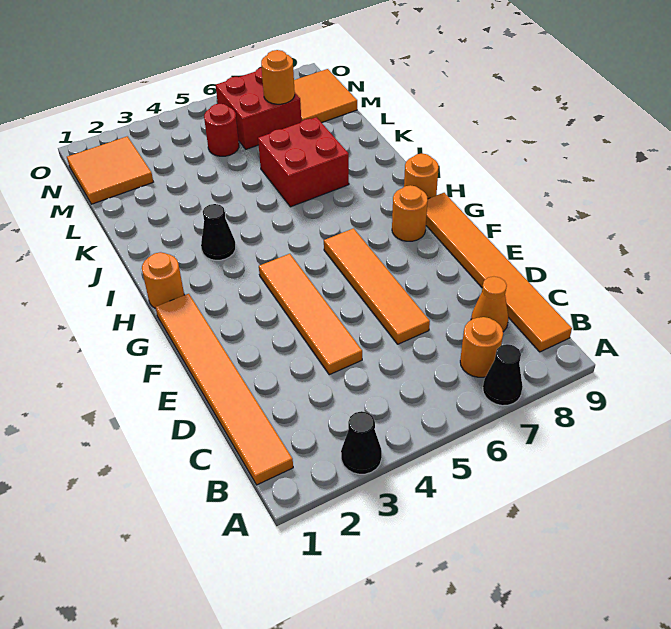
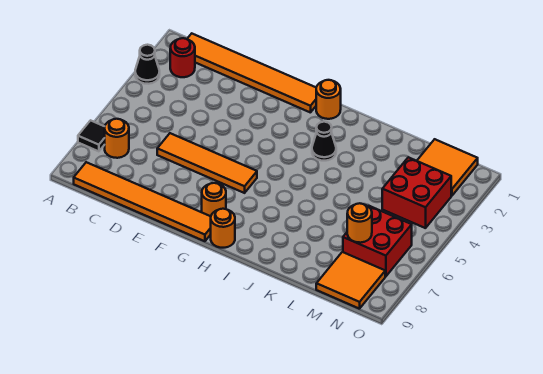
black cone A7 level 1 -> black tile A7 level 1
orange cone C8 level 1 -> none
orange tile D4:G4 level 1 -> none
red brick J6:K7 level 1 -> red brick M3:N4 level 1
red round brick M5 level 1 -> red round brick B2 level 1

